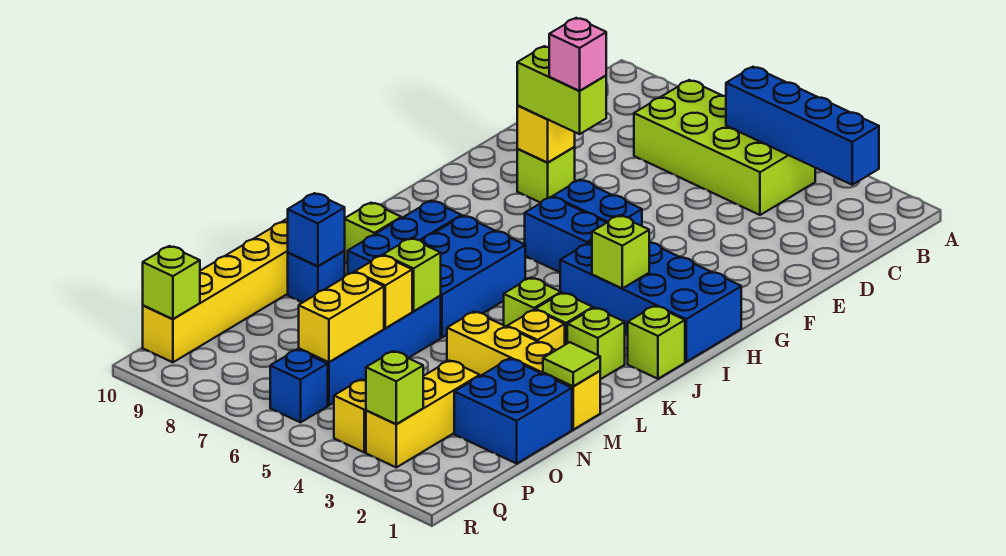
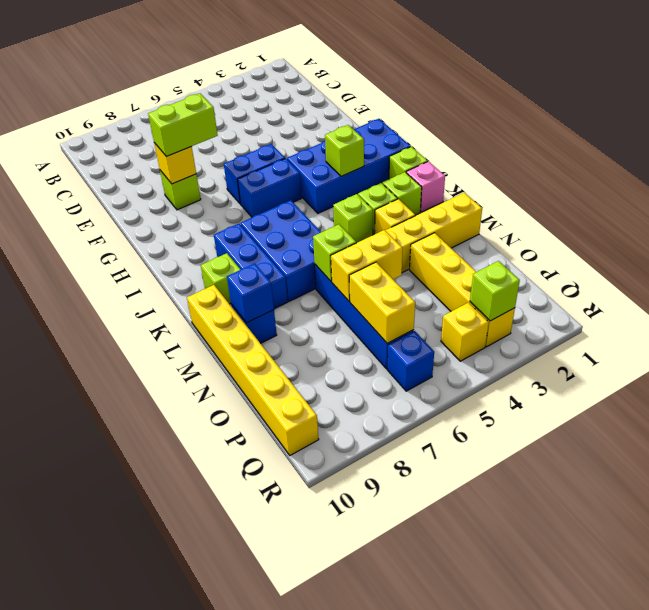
blue brick B2:B5 level 2 -> none
lime brick B4:C7 level 1 -> none
pink brick F7 level 4 -> pink brick K1 level 1
lime tile M1 level 2 -> none
blue brick N1:O2 level 1 -> none
yellow brick N6 level 2 -> yellow brick N5:N6 level 2
yellow brick O3:Q3 level 1 -> yellow brick N3:Q3 level 1
lime brick Q10 level 2 -> none

